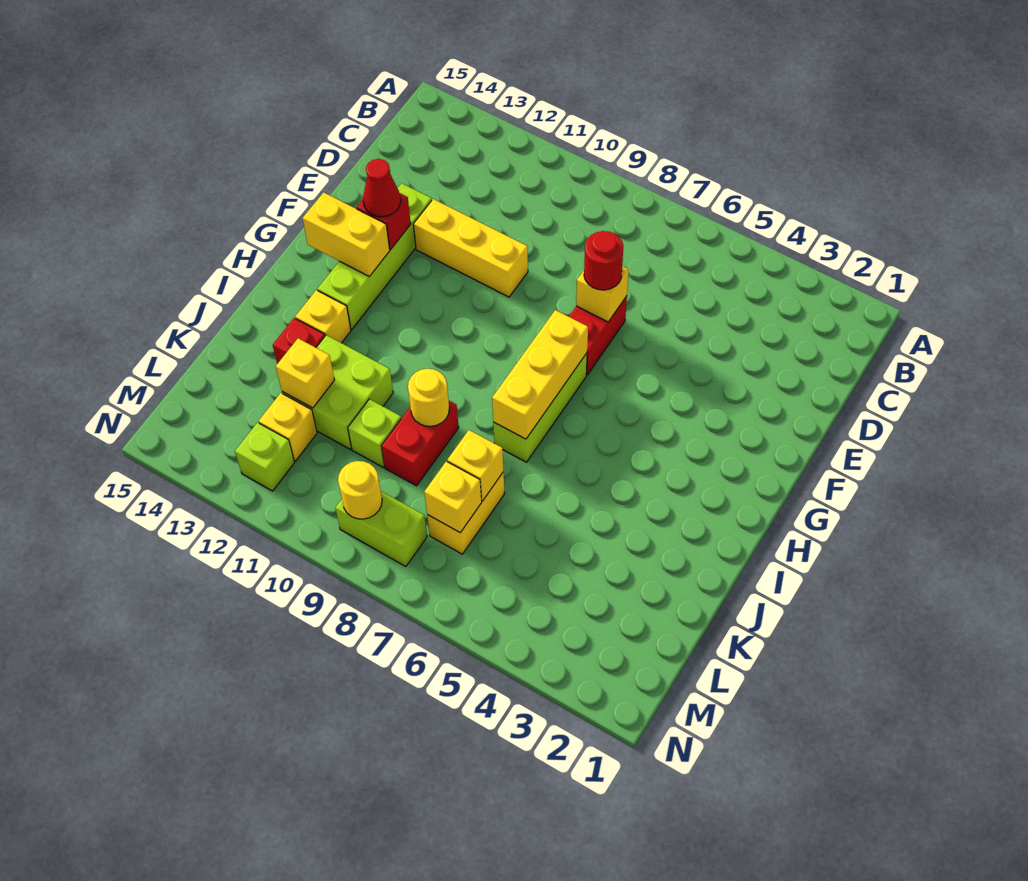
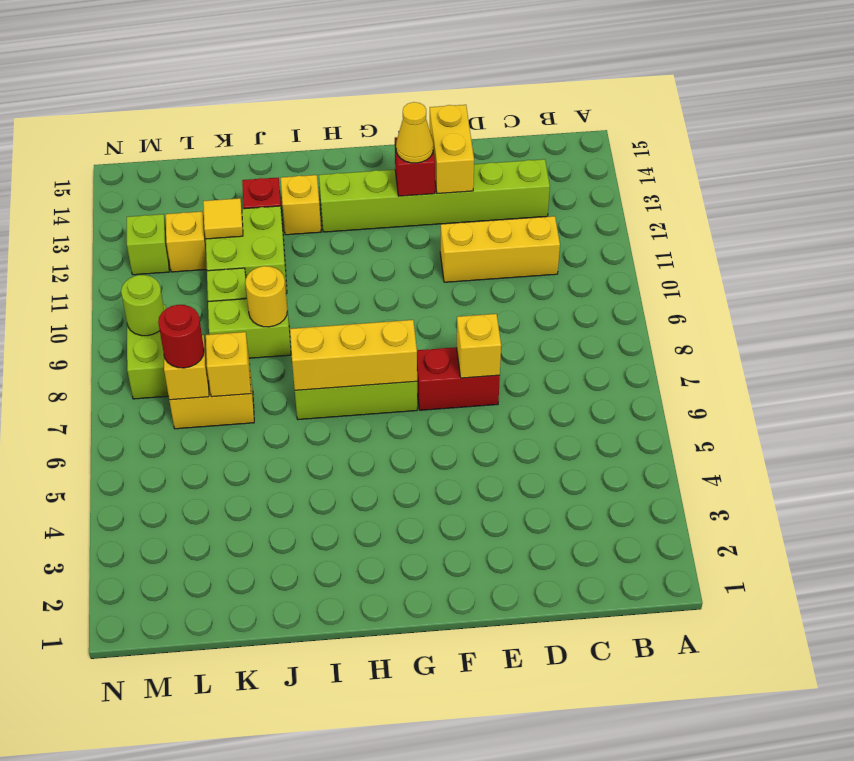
red round brick E7 level 3 -> red round brick L7 level 3
yellow brick E10:E12 level 1 -> yellow brick C11:E11 level 1
lime brick E13:H13 level 1 -> lime brick C13:H13 level 1
red cone F13 level 3 -> yellow cone F13 level 3
yellow brick G13:G14 level 2 -> yellow brick E13:E14 level 2
red brick J9:K9 level 1 -> lime brick J9:K9 level 1
yellow brick K12 level 2 -> yellow tile K12 level 2
yellow round brick M9 level 2 -> lime round brick M9 level 2

